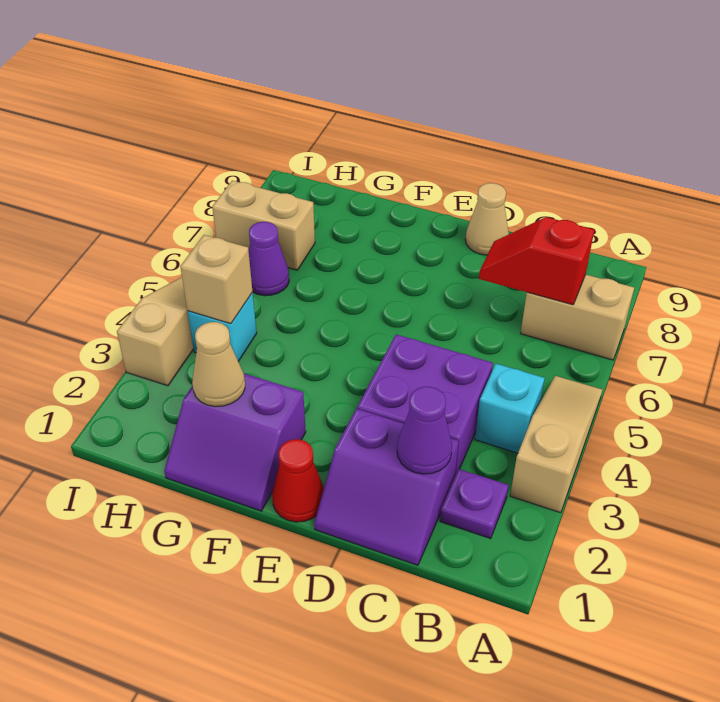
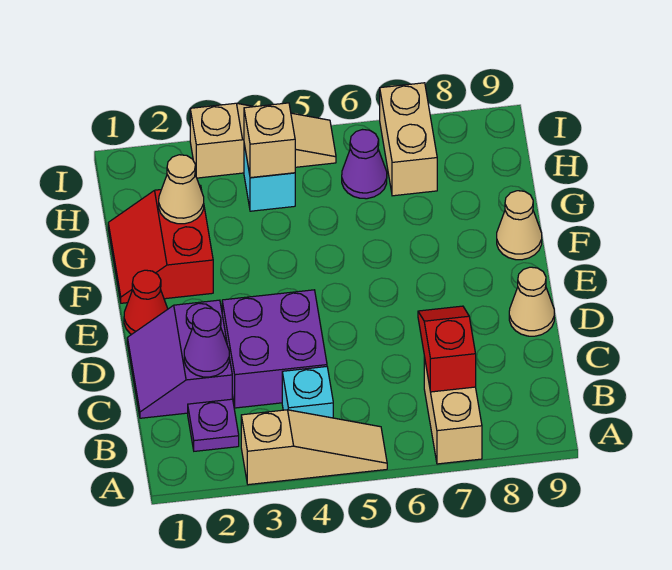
purple slope F1:G2 level 1 top 2 -> red slope F1:G2 level 1 top 2
none -> tan cone F9 level 1

